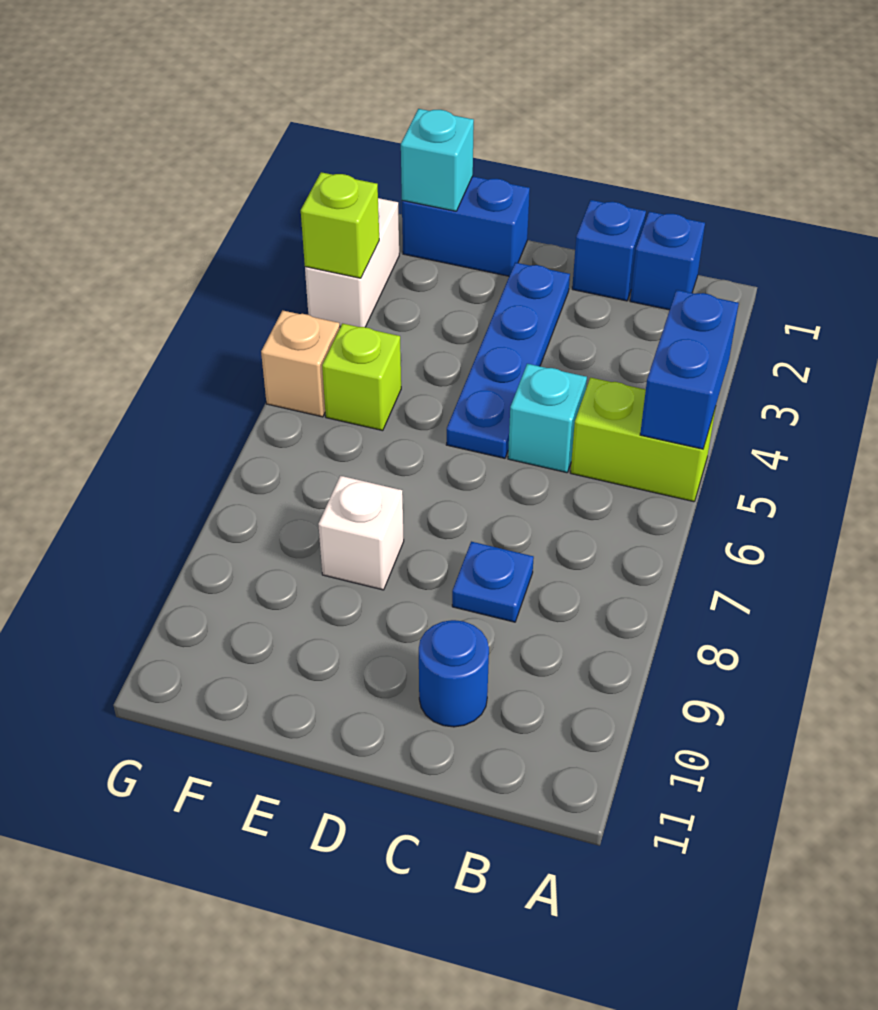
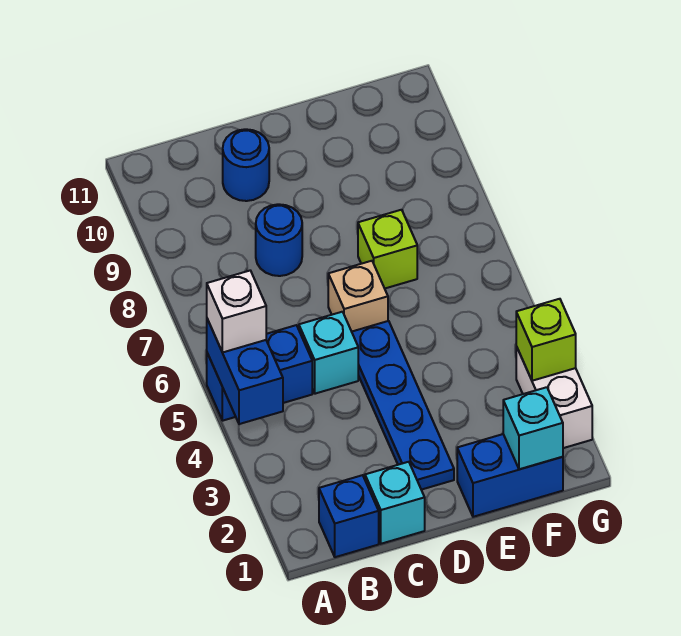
lime brick A5:B5 level 1 -> blue brick A5:B5 level 1
blue brick C1 level 1 -> cyan brick C1 level 1
blue plate C8 level 1 -> blue round brick C8 level 1
white brick E8 level 1 -> white brick A5 level 3
lime brick F5 level 1 -> lime brick E7 level 1
tan brick G5 level 1 -> tan brick D6 level 1

